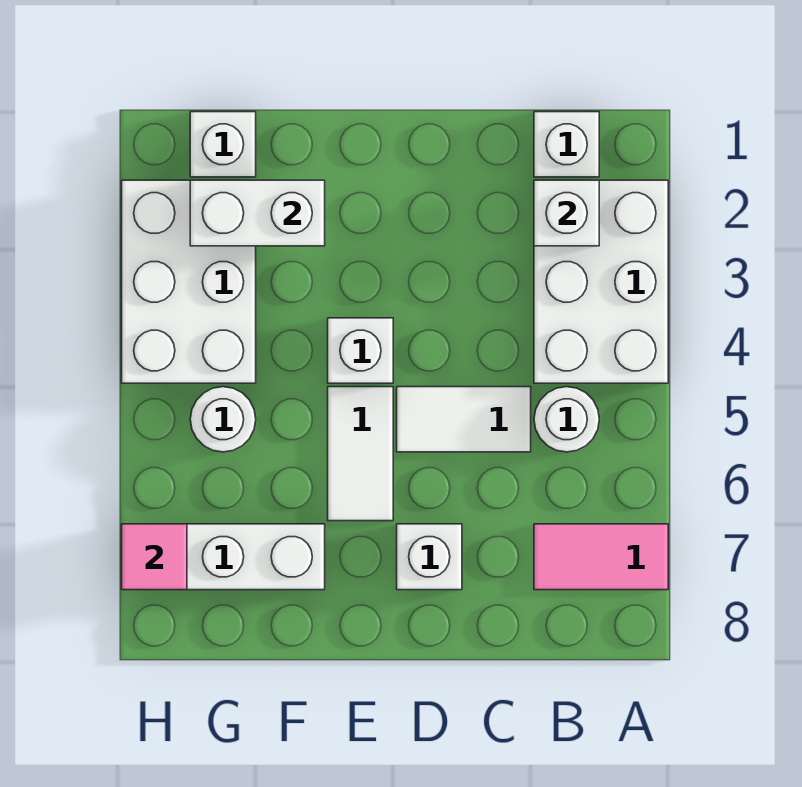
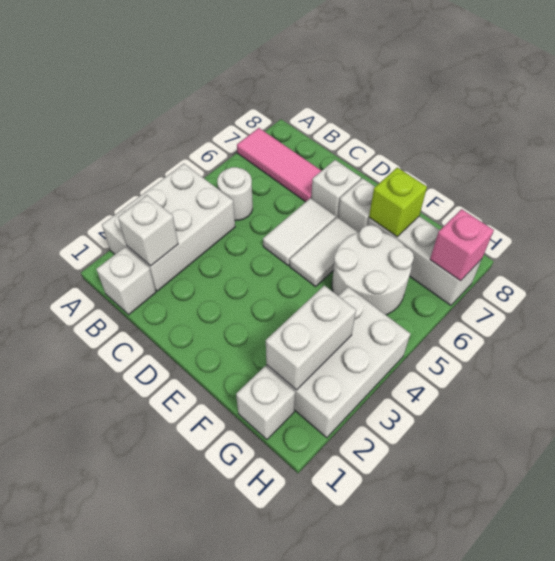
pink tile A7:B7 level 1 -> pink tile A7:C7 level 1
white tile C5:D5 level 1 -> white tile D5:D6 level 1
white brick E4 level 1 -> white brick E7 level 1
white brick F2:G2 level 2 -> white brick G2:G3 level 2
none -> lime brick F7 level 2
white round brick G5 level 1 -> white round brick F5:G6 level 1
pink tile H7 level 2 -> pink brick H7 level 2

